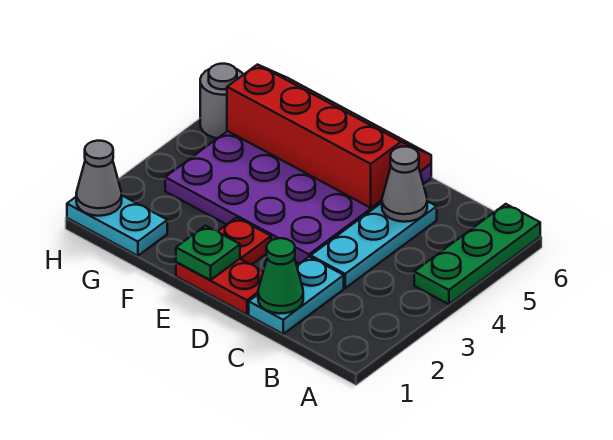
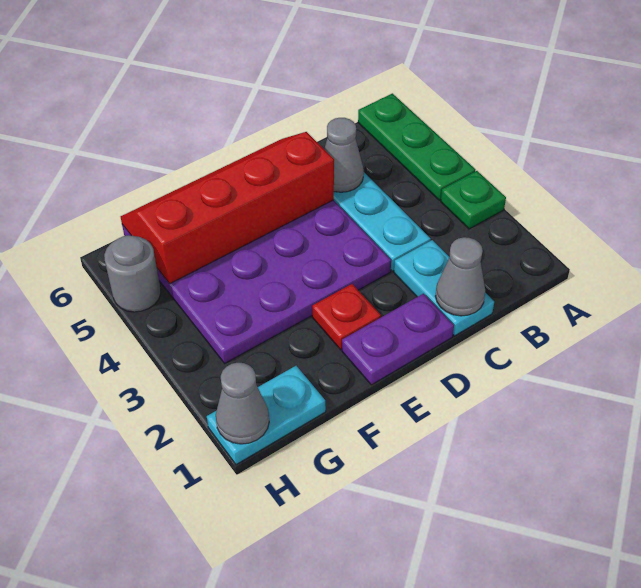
green cone C1 level 2 -> grey cone C1 level 2
red plate D1:E1 level 1 -> purple plate D1:E1 level 1
green plate E1 level 2 -> green plate A3 level 1

